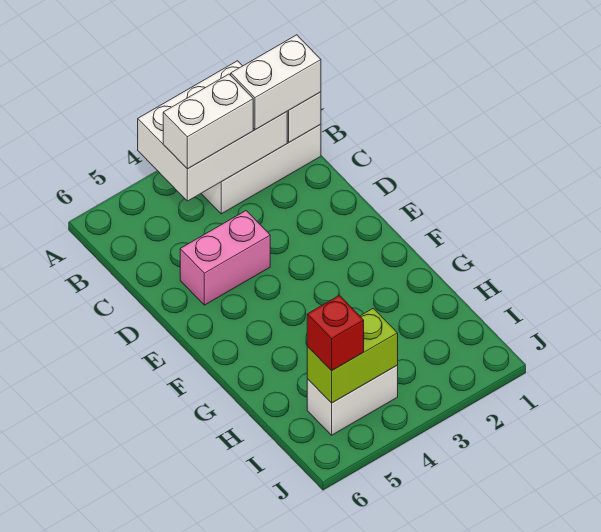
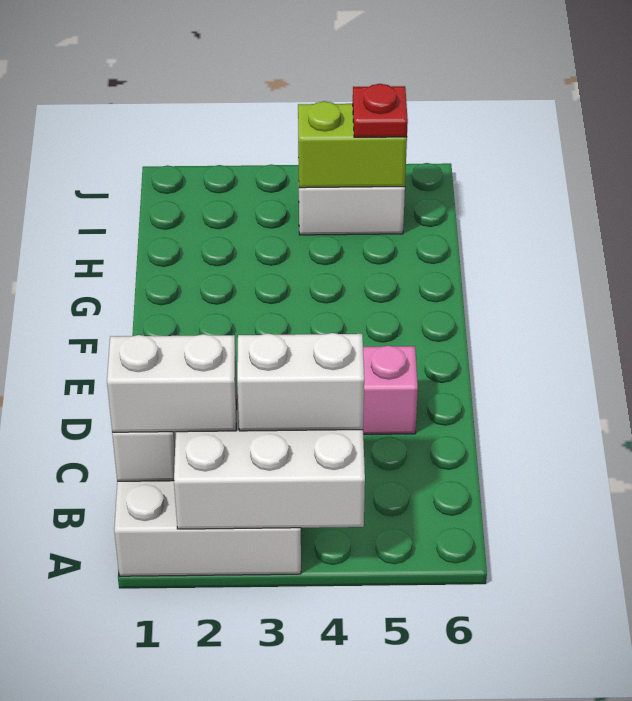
red brick I5 level 3 -> red plate I5 level 3

